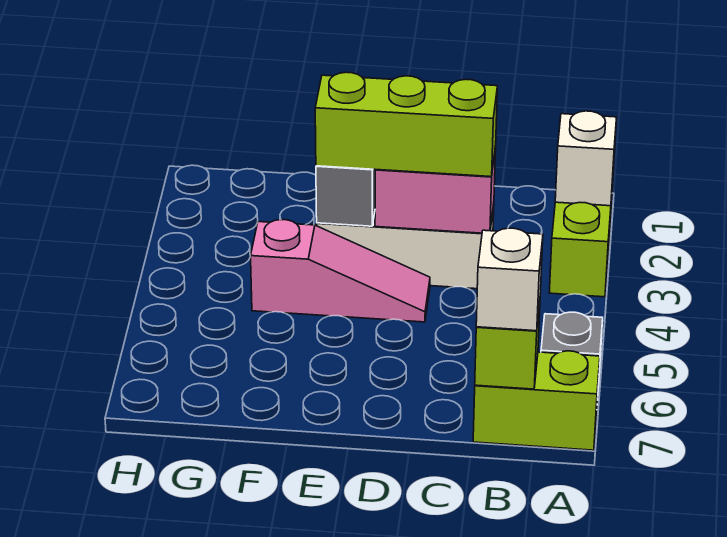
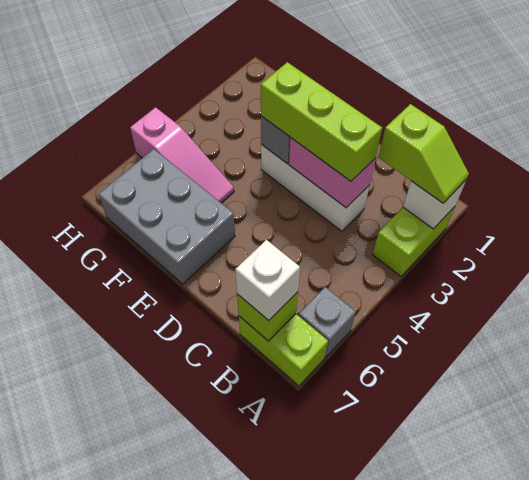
none -> lime slope A2:B2 level 3 top B
pink slope D4:F4 level 1 top F -> pink slope F5:H5 level 1 top H
none -> grey brick E6:G7 level 1

